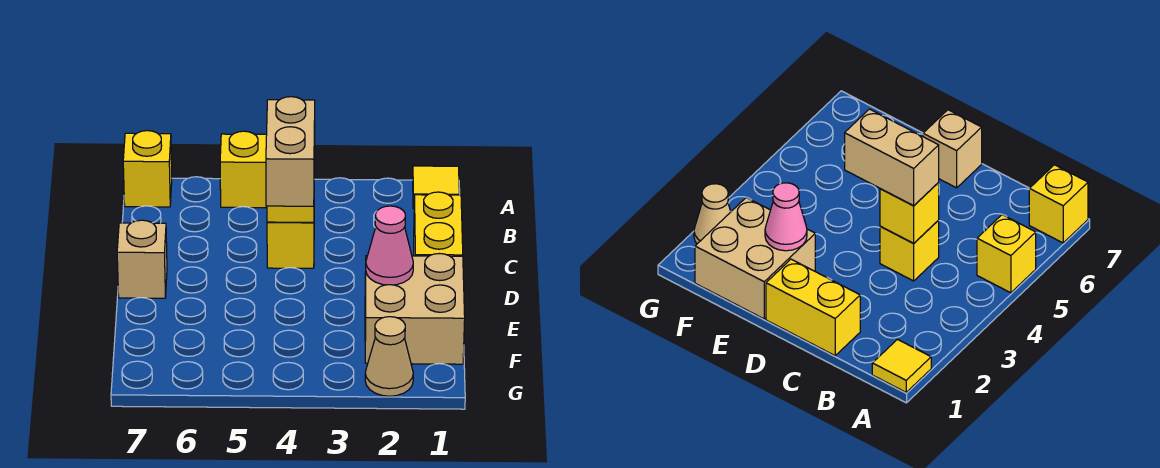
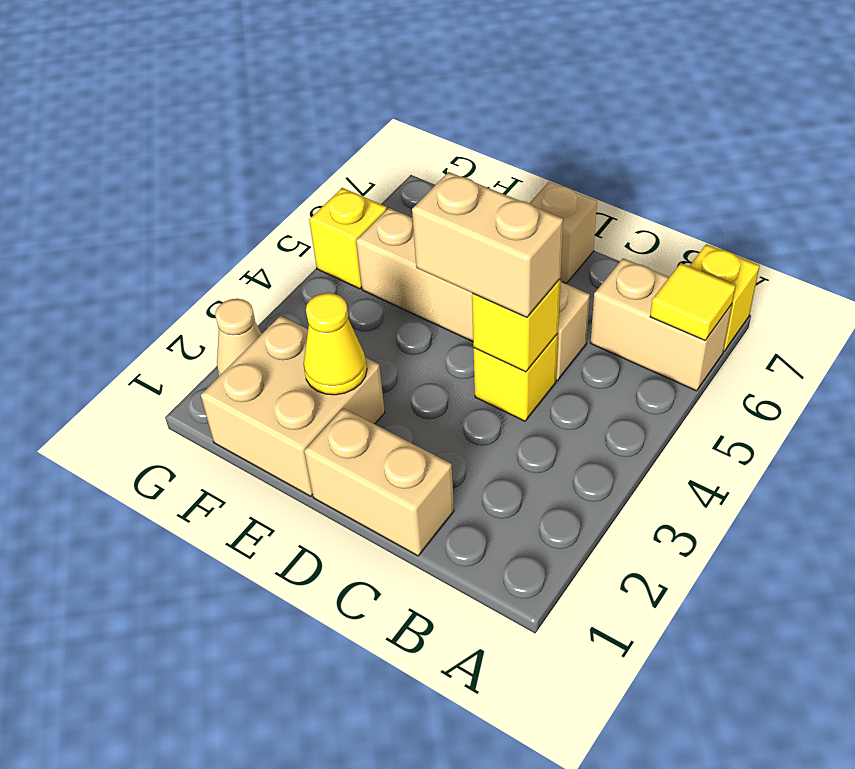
yellow tile A1 level 1 -> yellow tile A6 level 2
yellow brick A5 level 1 -> yellow brick G5 level 1
none -> tan brick A6:B6 level 1
yellow brick C1:D1 level 1 -> tan brick C1:D1 level 1
none -> tan brick C5:F5 level 1
pink cone E2 level 2 -> yellow cone E2 level 2

